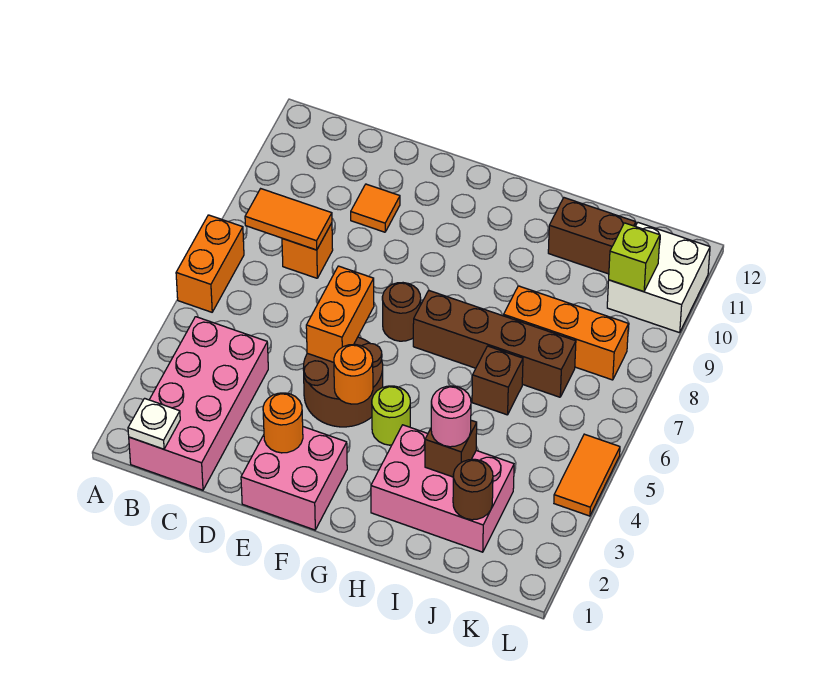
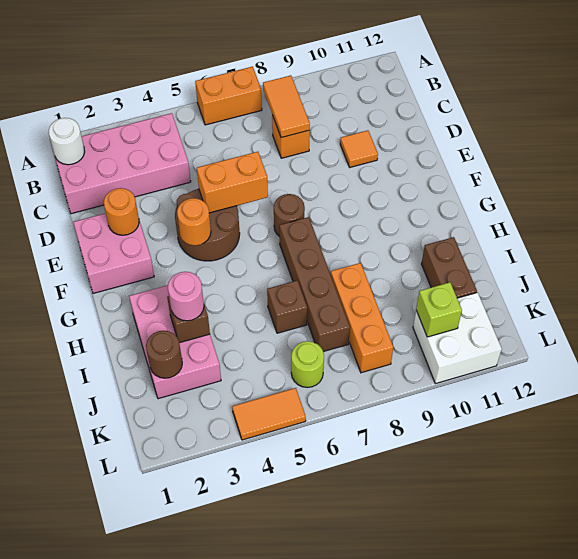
white plate B1 level 2 -> white round brick B1 level 2
lime round brick G4 level 1 -> lime round brick K6 level 1

